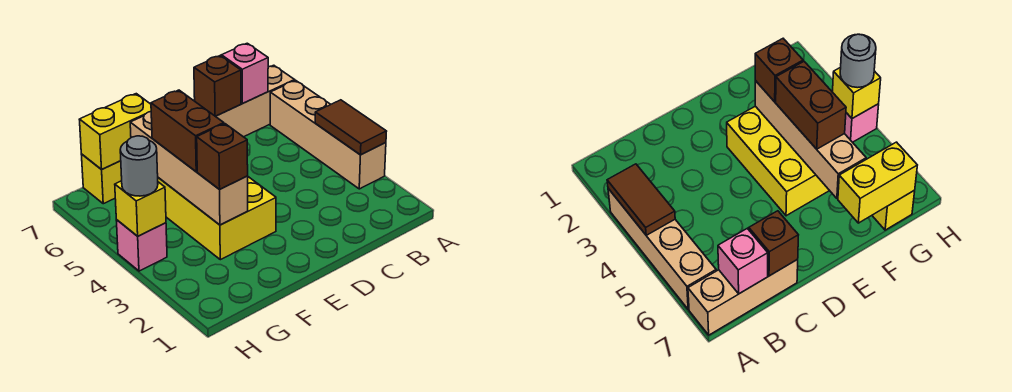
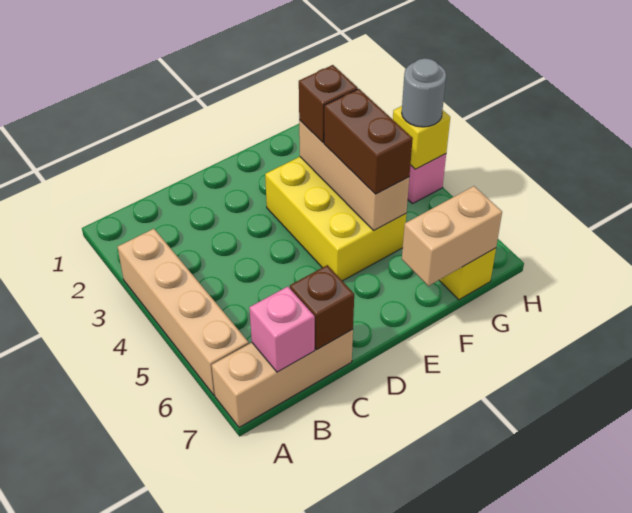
brown tile A3:A4 level 2 -> none
tan brick F3:F6 level 2 -> tan brick F3:F5 level 2
yellow brick F7:G7 level 2 -> tan brick F7:G7 level 2

